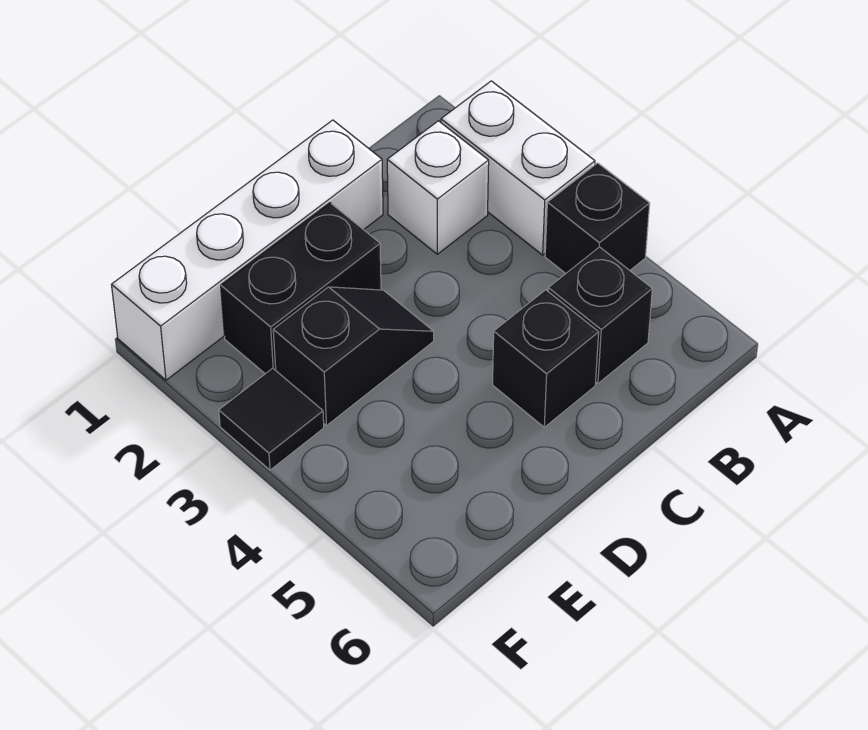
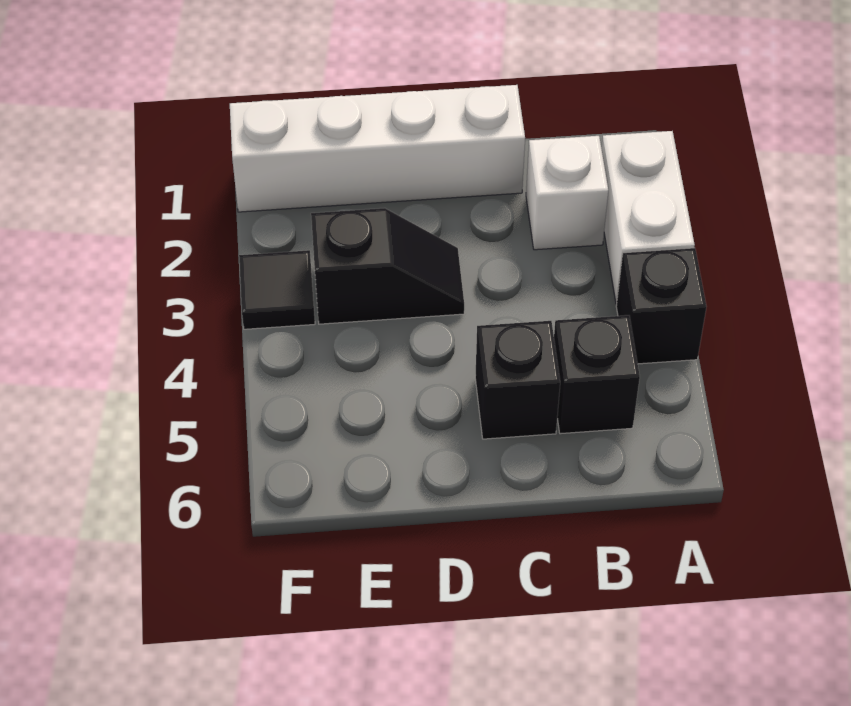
black brick D2:E2 level 1 -> none

